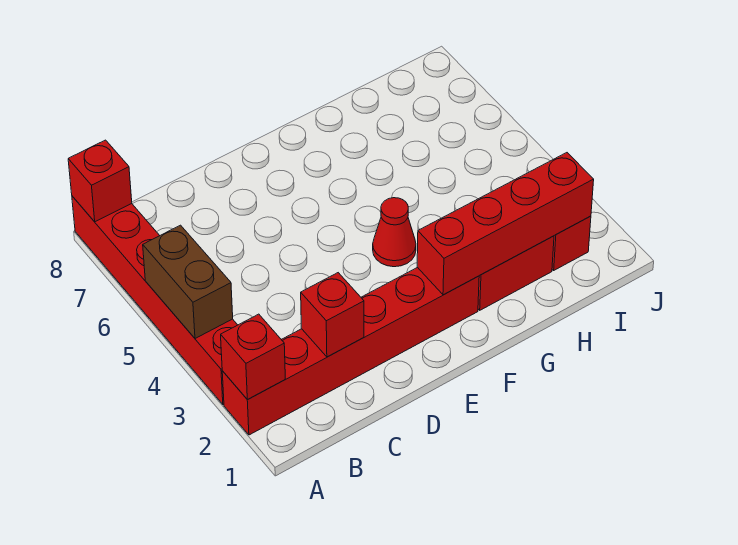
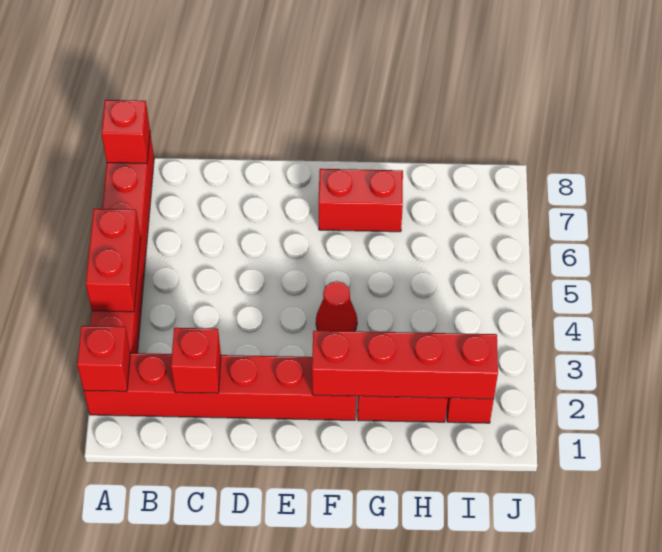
brown brick A4:A5 level 2 -> red brick A4:A5 level 2
none -> red brick F7:G7 level 1

